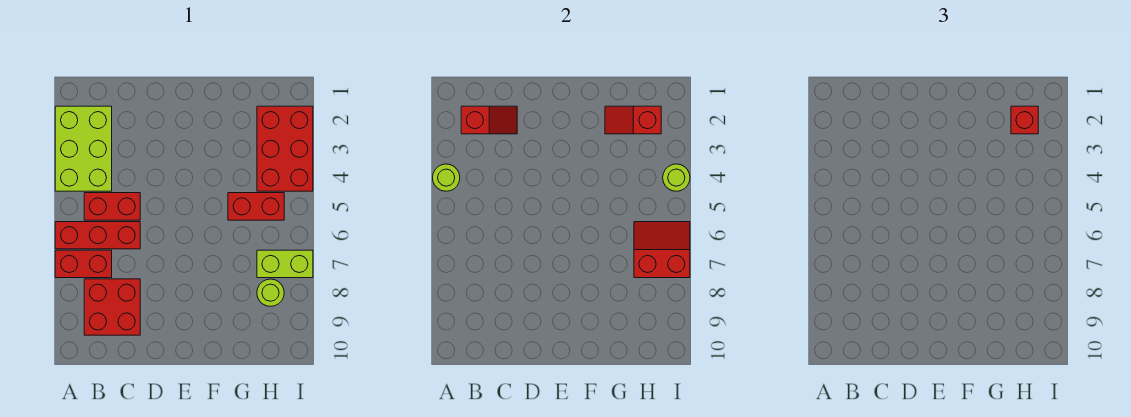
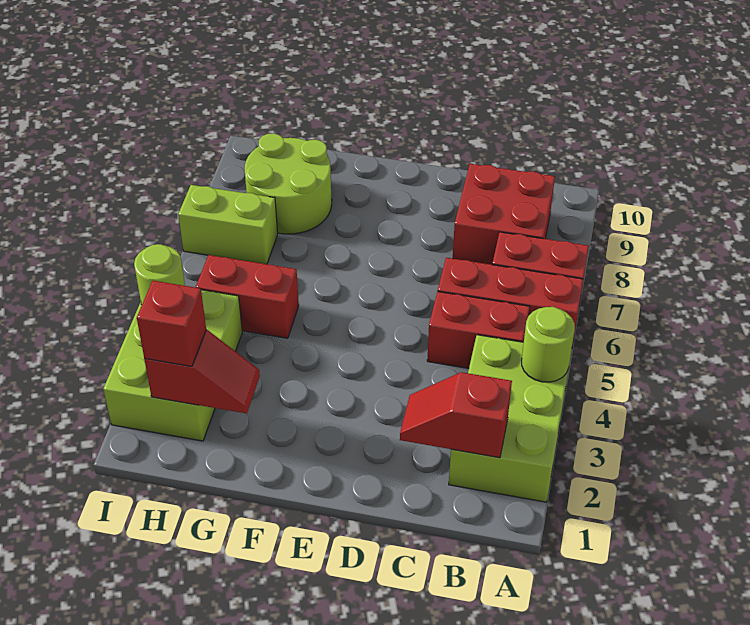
red brick H2:I4 level 1 -> lime brick H2:I4 level 1
red slope H6:I7 level 2 top 7 -> none
lime round brick H8 level 1 -> lime round brick G8:H9 level 1

